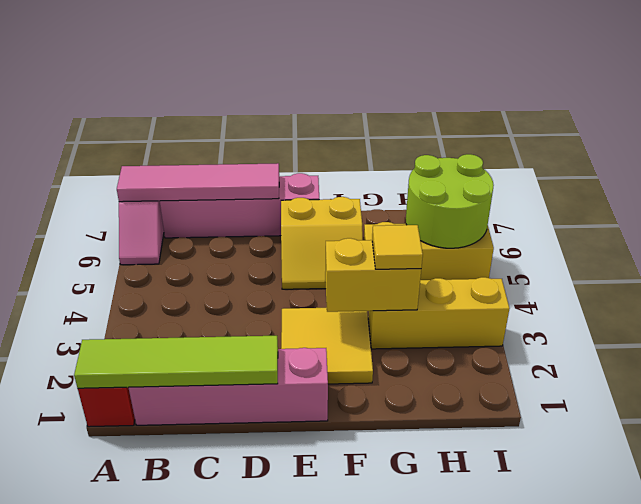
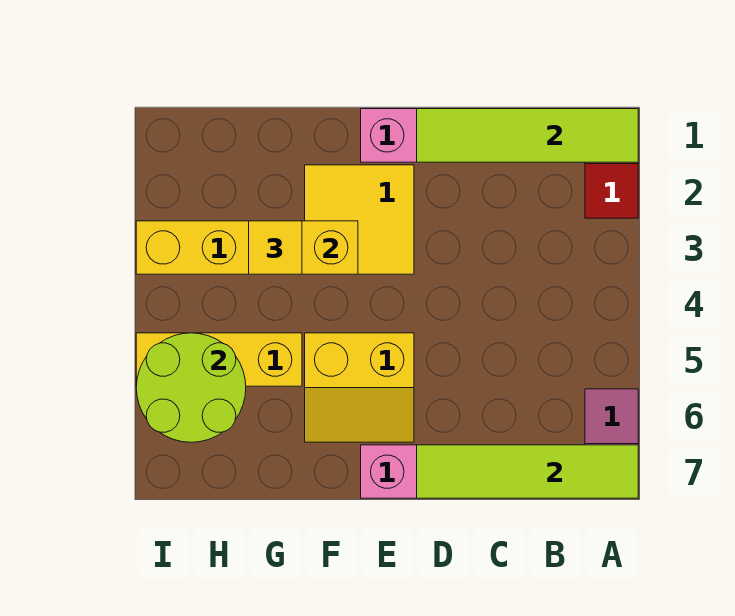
pink tile A7:D7 level 2 -> lime tile A7:D7 level 2
yellow slope E5:F6 level 1 top 6 -> yellow slope E5:F6 level 1 top 5

